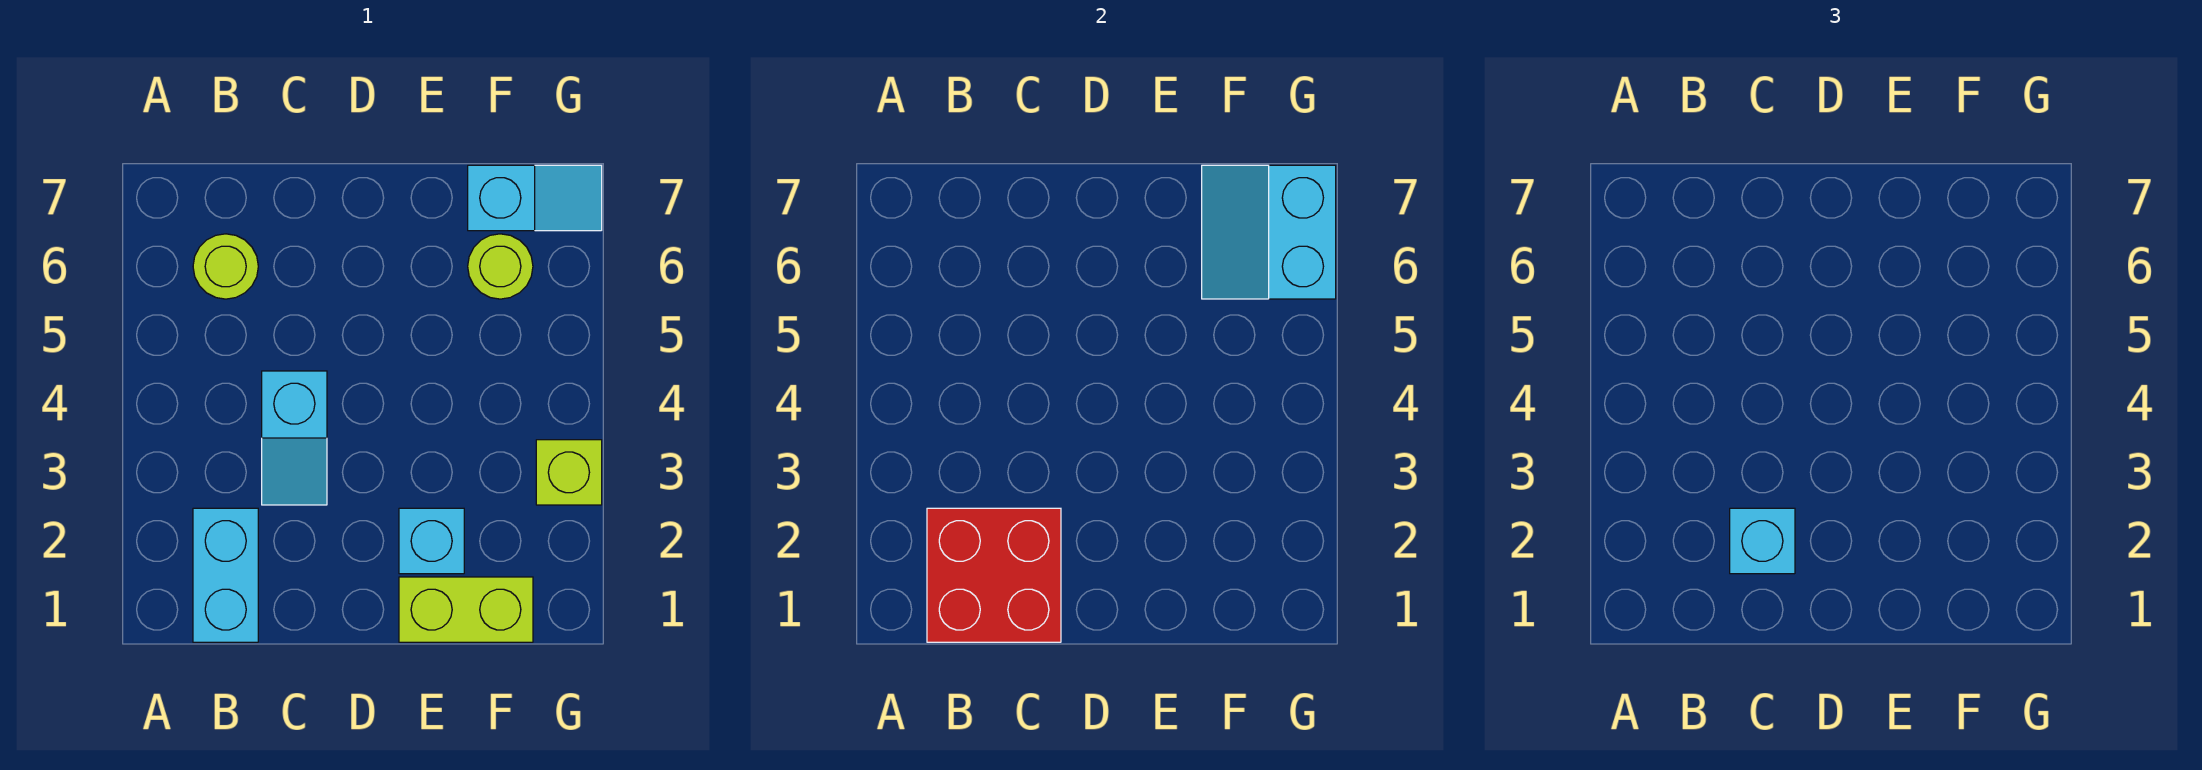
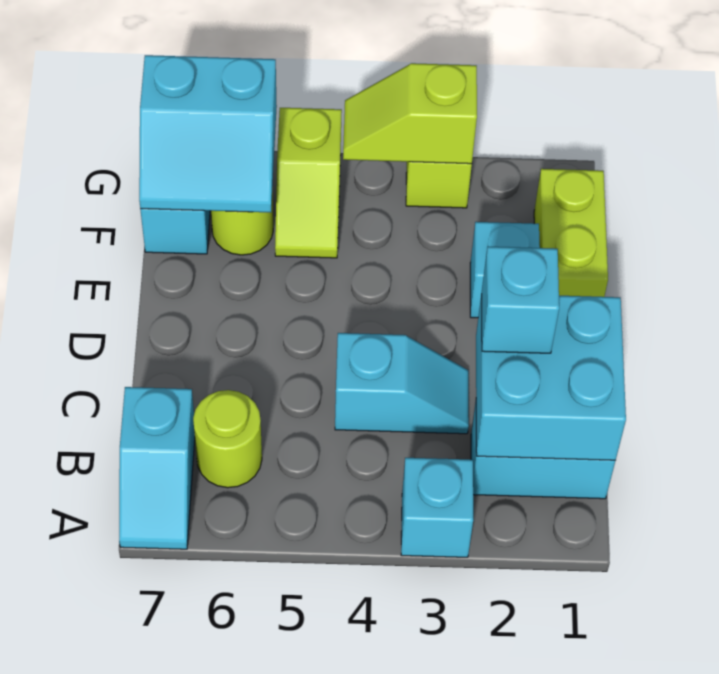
none -> cyan brick A3 level 1
none -> cyan slope A7:B7 level 1 top B
red brick B1:C2 level 2 -> cyan brick B1:C2 level 2
none -> lime slope F5:G5 level 1 top G
none -> lime slope G3:G4 level 2 top 3

